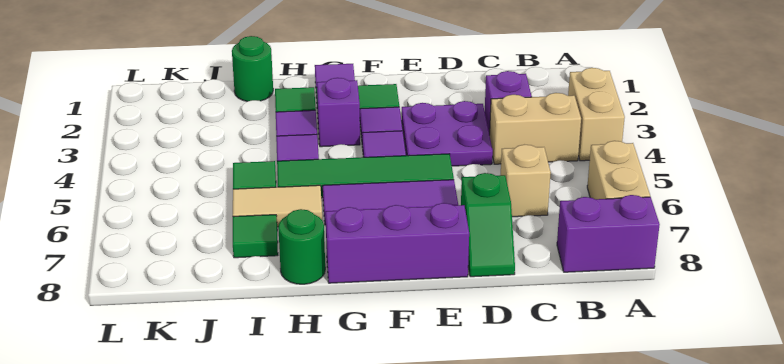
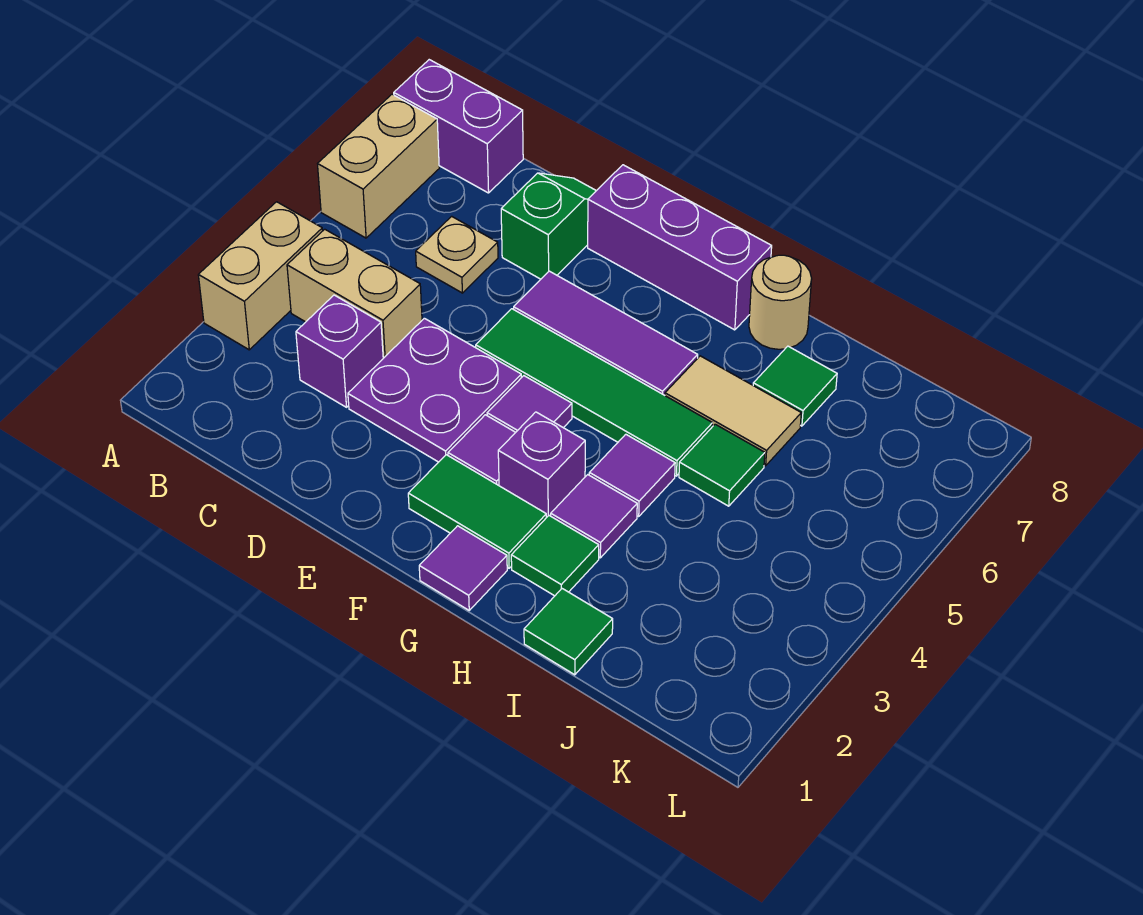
tan brick C6 level 1 -> tan plate C6 level 1
green round brick H8 level 1 -> tan round brick H8 level 1
green round brick I1 level 1 -> green tile I1 level 1

